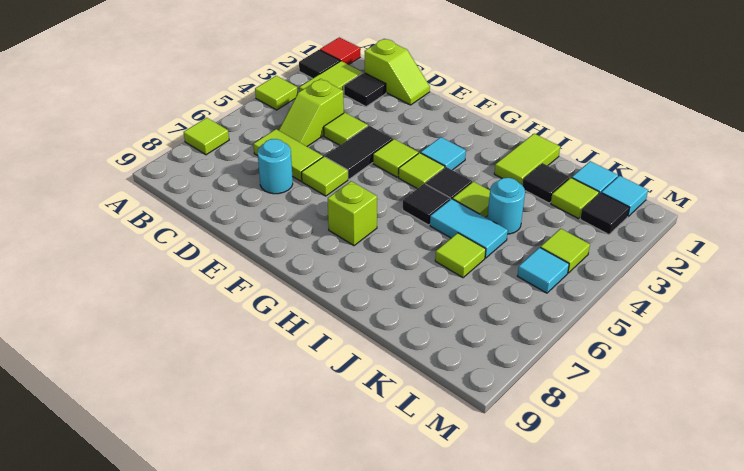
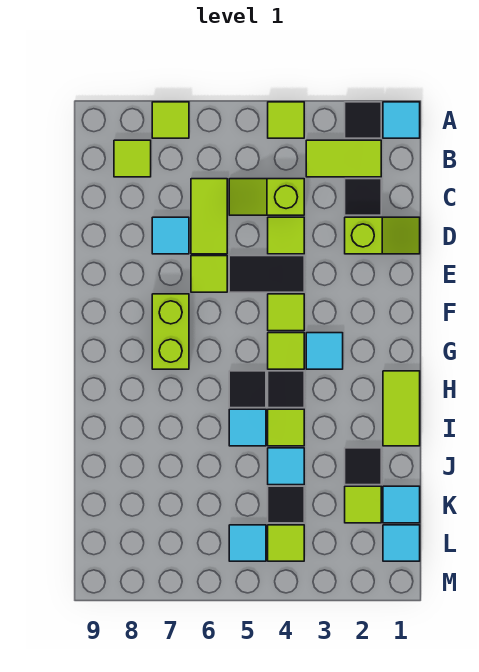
red tile A1 level 1 -> cyan tile A1 level 1
lime slope C1:D1 level 1 top C -> lime slope D1:D2 level 1 top 2
cyan round brick D7 level 1 -> cyan tile D7 level 1
lime brick G7 level 1 -> lime brick F7:G7 level 1
lime tile I1:I2 level 1 -> lime tile H1:I1 level 1
cyan tile I5:J5 level 1 -> cyan tile I5 level 1
cyan round brick J4 level 1 -> cyan tile J4 level 1
lime tile J6 level 1 -> lime tile B8 level 1
black tile L2 level 1 -> black tile K4 level 1

